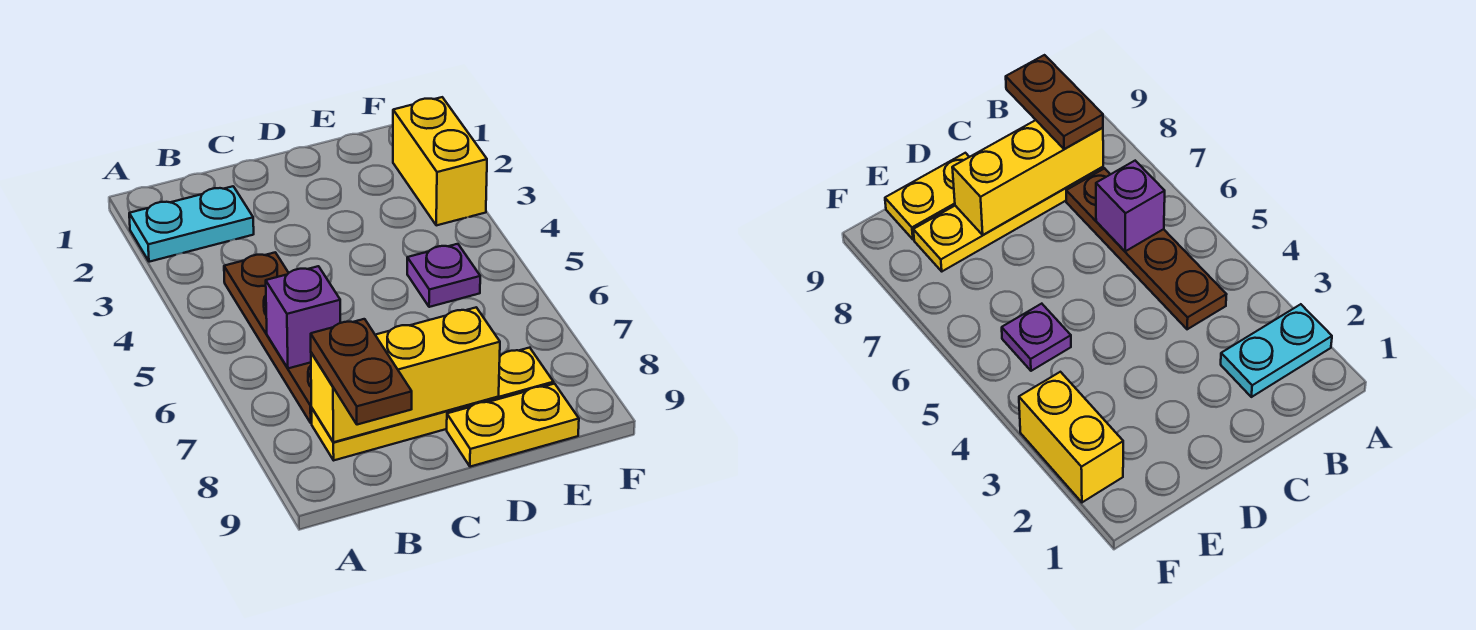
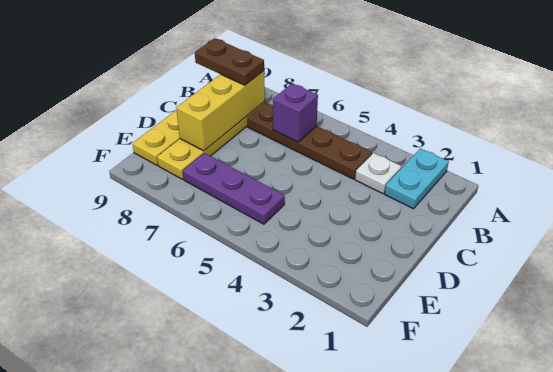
none -> white plate B3 level 1
purple plate E5 level 1 -> purple plate E5:E7 level 1
yellow brick F2:F3 level 1 -> none

